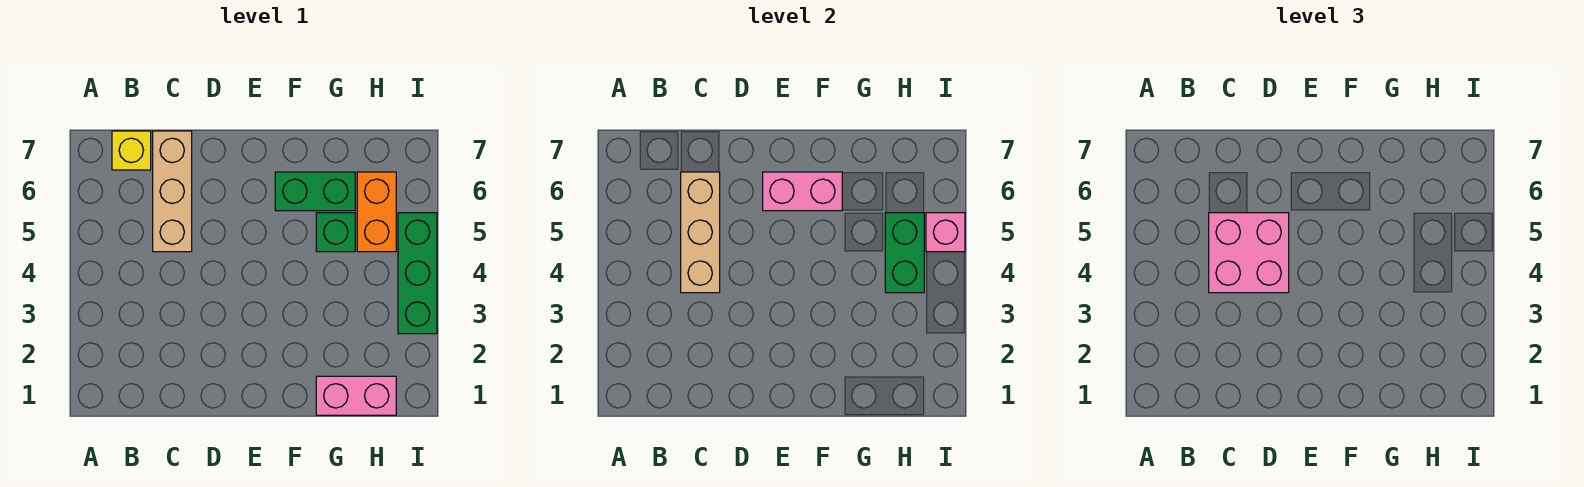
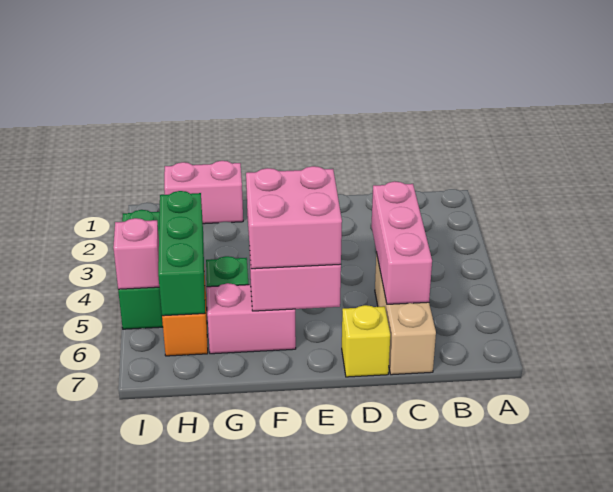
yellow brick B7 level 1 -> yellow brick D7 level 1
tan brick C4:C6 level 2 -> pink brick C4:C6 level 2
pink brick C4:D5 level 3 -> pink brick E5:F6 level 3
green brick F6:G6 level 1 -> pink brick F6:G6 level 1
green brick H4:H5 level 2 -> green brick H4:H6 level 2

